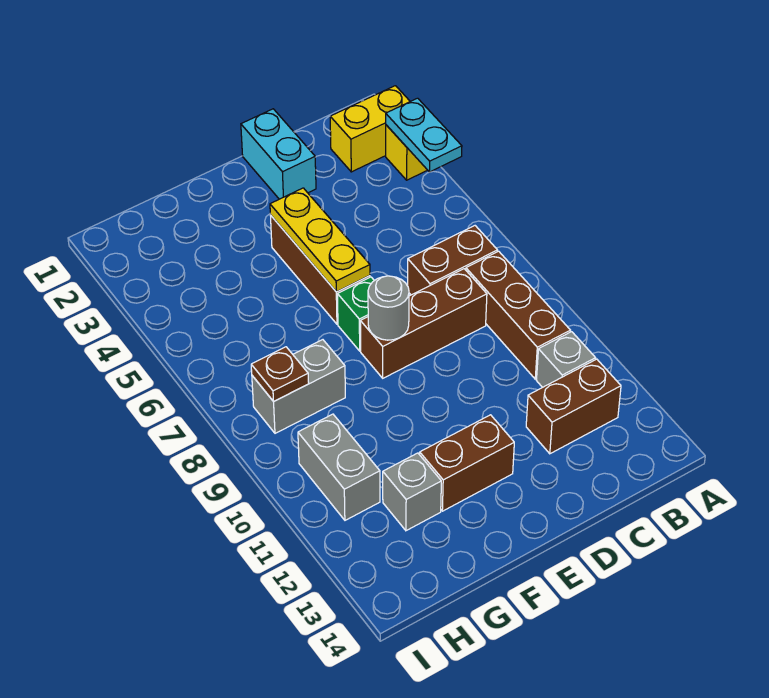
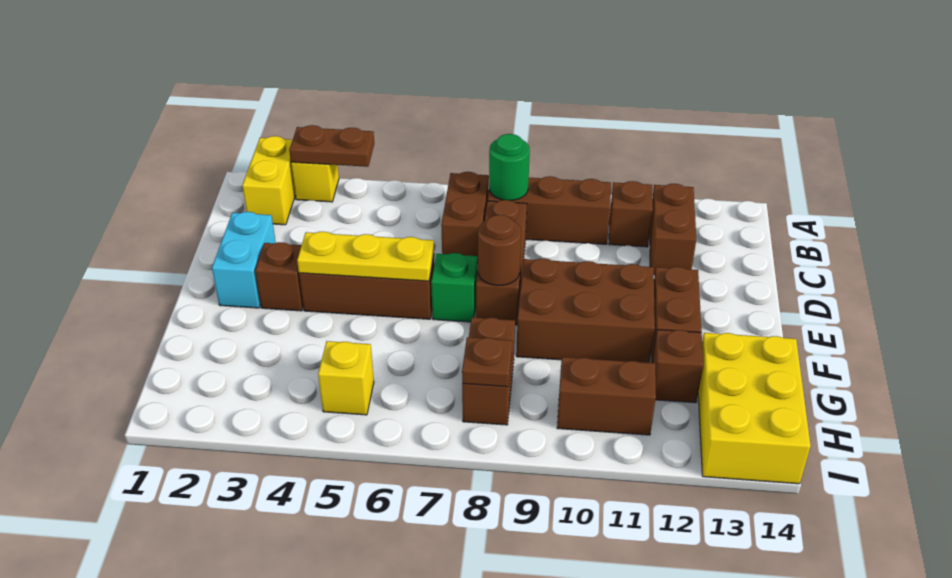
cyan plate A3:A4 level 2 -> brown plate A3:A4 level 2
none -> green round brick B8 level 2
grey brick B11 level 1 -> brown brick B11 level 1
cyan brick D1:D2 level 1 -> cyan brick D2:E2 level 1
none -> brown brick E3 level 1
grey round brick E8 level 2 -> brown round brick E8 level 2
none -> brown brick E9:F11 level 1
grey brick G8:H8 level 1 -> brown brick G8:H8 level 1
grey brick G12 level 1 -> brown brick G12 level 1
none -> yellow brick G13:I14 level 1
none -> yellow brick H5 level 1
grey brick H10:H11 level 1 -> brown brick H10:H11 level 1

